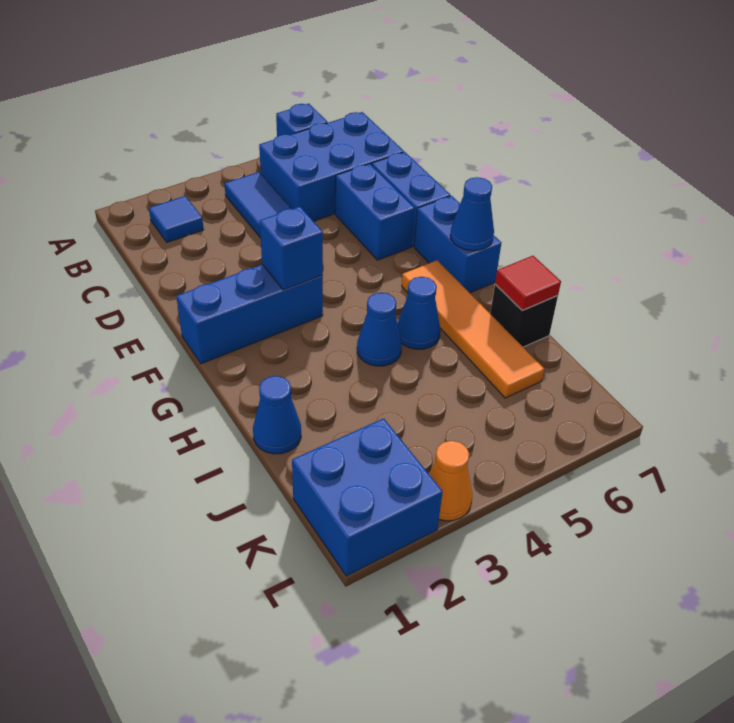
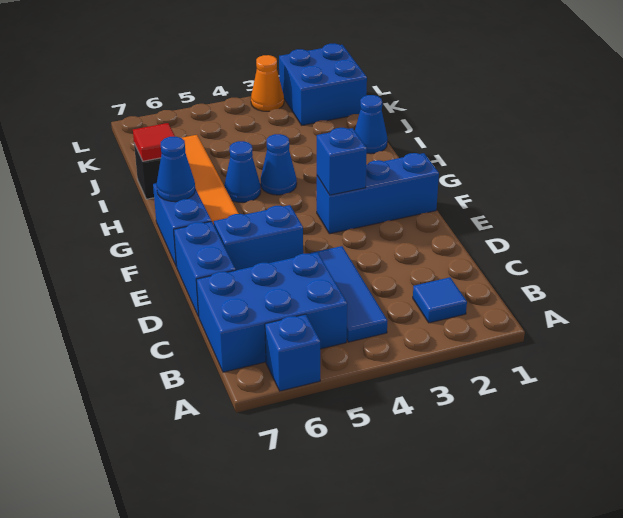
blue brick D6:E6 level 1 -> blue brick E5:E6 level 1

